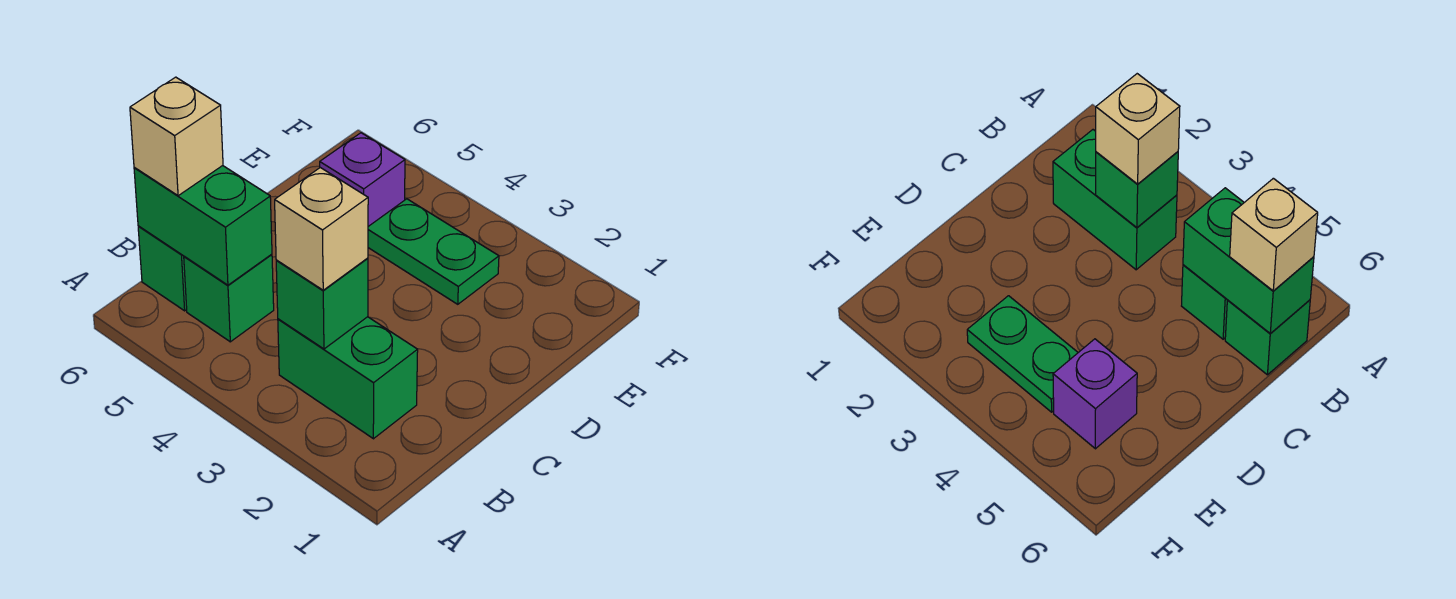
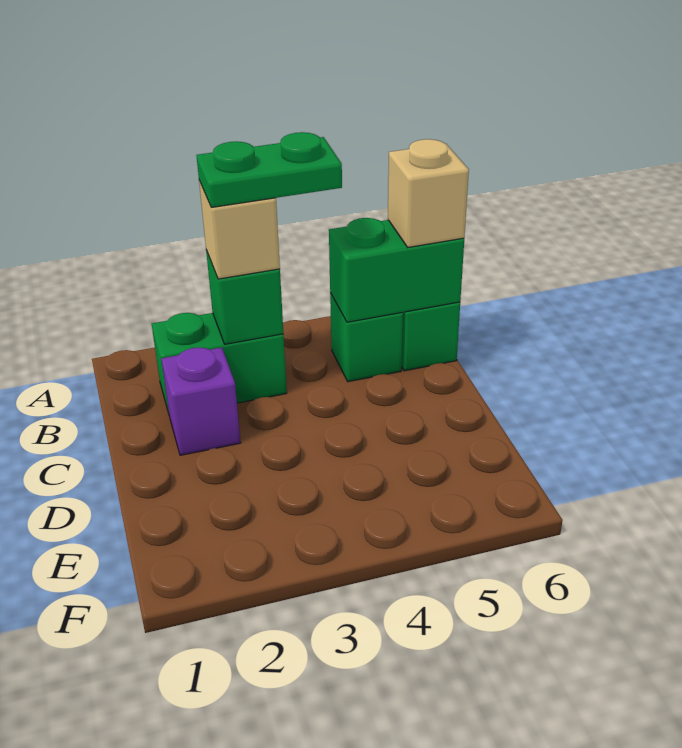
green plate E3:E4 level 1 -> green plate B3:B4 level 4
purple brick E5 level 1 -> purple brick C2 level 1

